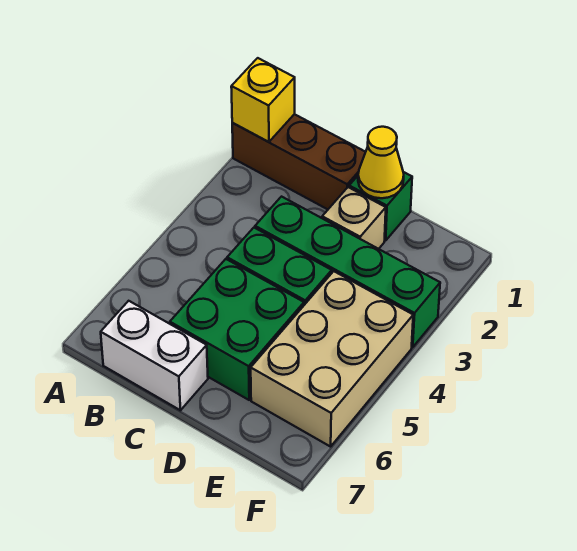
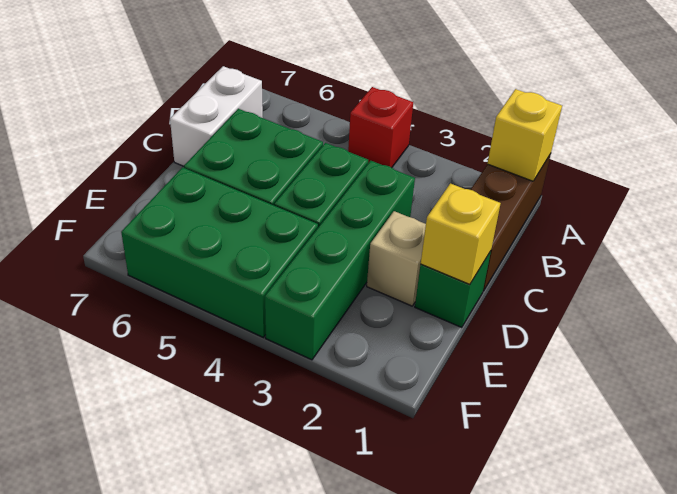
none -> red brick A4 level 1
yellow cone D1 level 2 -> yellow brick D1 level 2
tan brick E4:F6 level 1 -> green brick E4:F6 level 1

